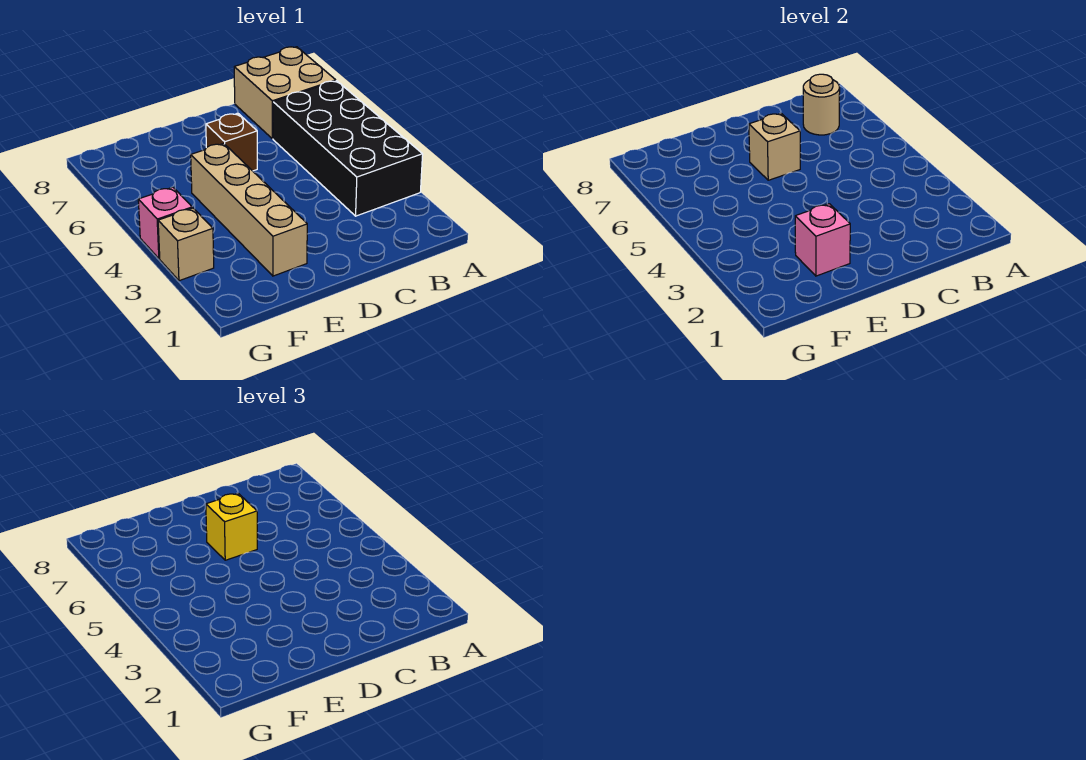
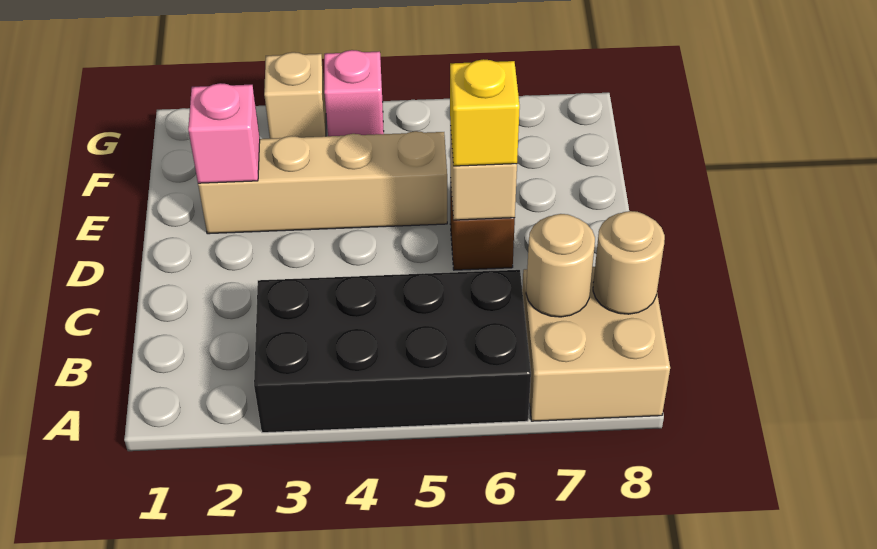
none -> tan round brick B8 level 2

